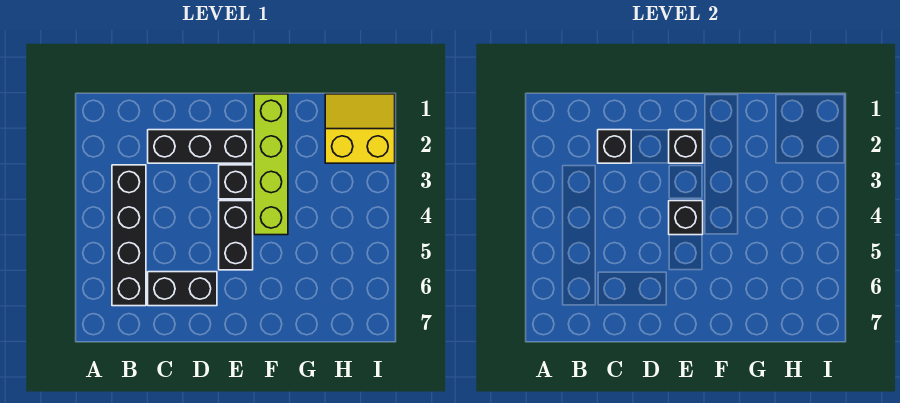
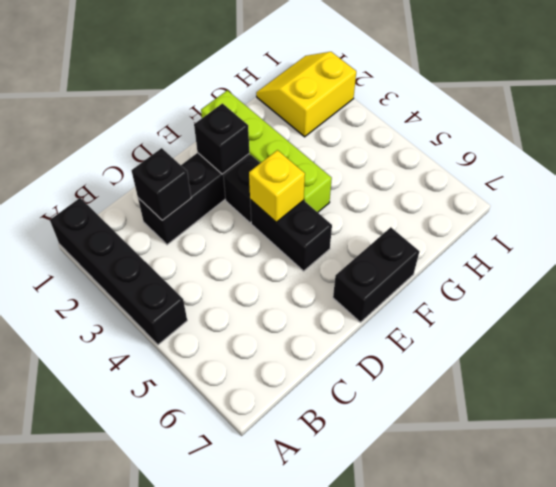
black brick B3:B6 level 1 -> black brick A1:A4 level 1
black brick C6:D6 level 1 -> black brick E7:F7 level 1
black brick E4 level 2 -> yellow brick E4 level 2

